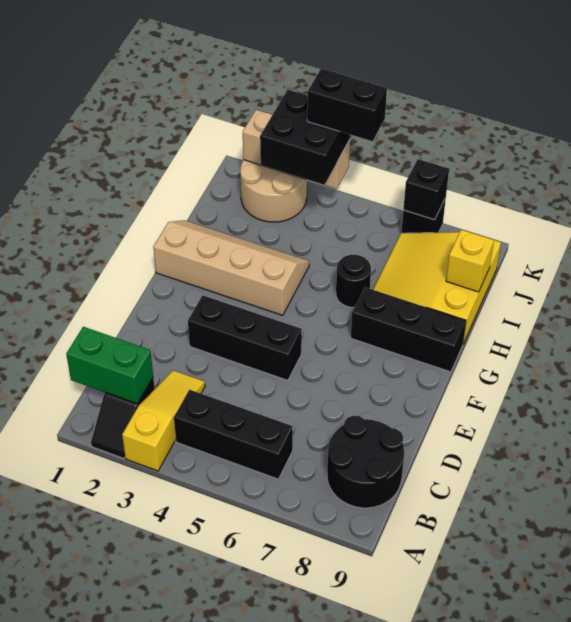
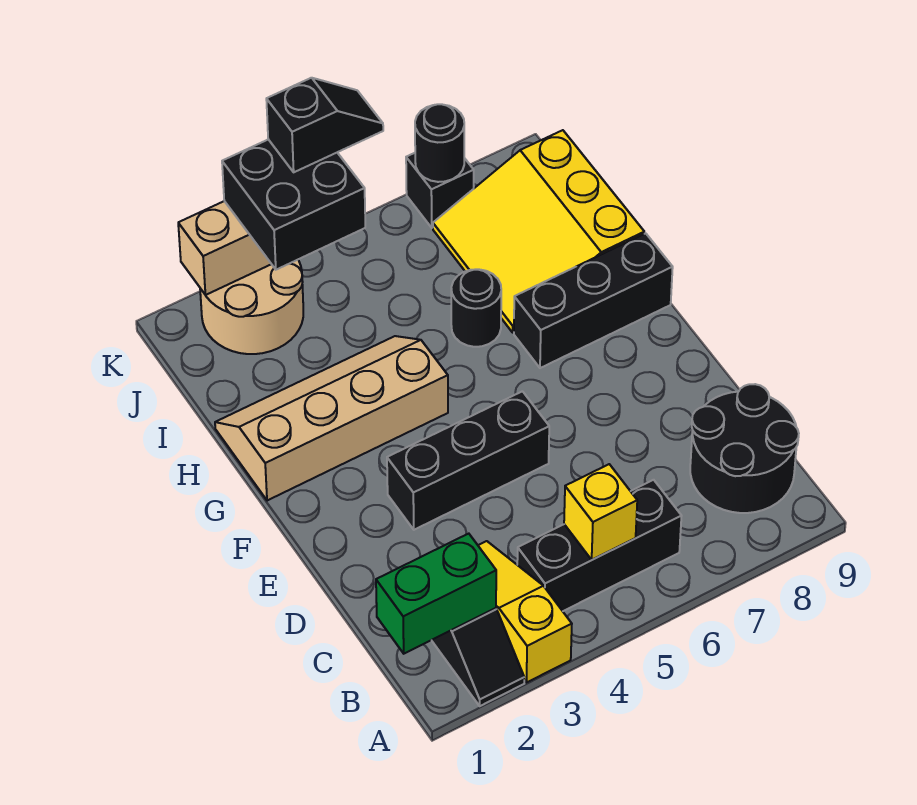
yellow brick I9 level 2 -> yellow brick B5 level 2
black brick K4:K5 level 4 -> black slope K4:K5 level 4 top 4
black brick K7 level 2 -> black round brick K7 level 2

